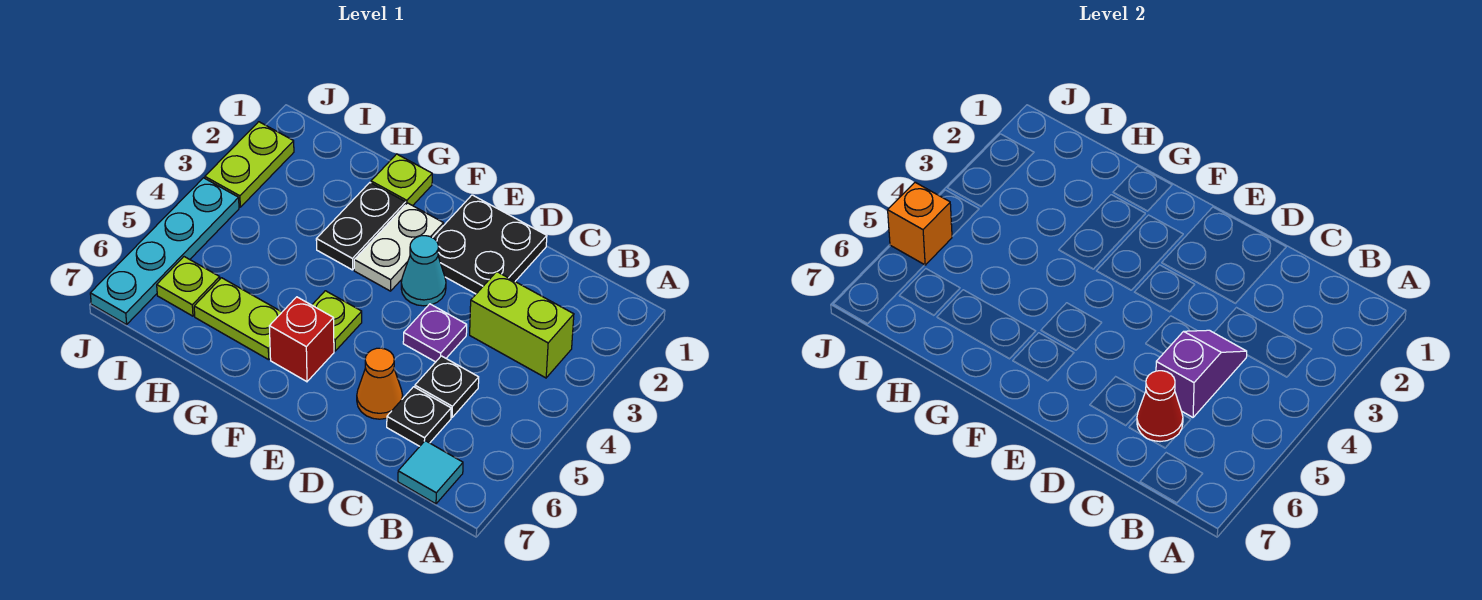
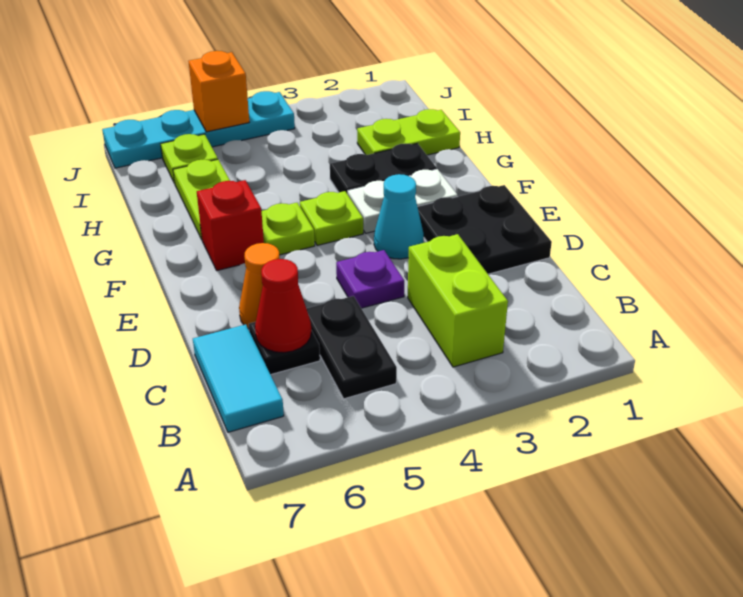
cyan tile B7 level 1 -> cyan tile B7:C7 level 1
purple slope C4:C5 level 2 top 5 -> none
black plate C5 level 1 -> black plate B5:C5 level 1
lime plate G1 level 1 -> lime plate F4 level 1
lime plate J2:J3 level 1 -> lime plate H1:H2 level 1

